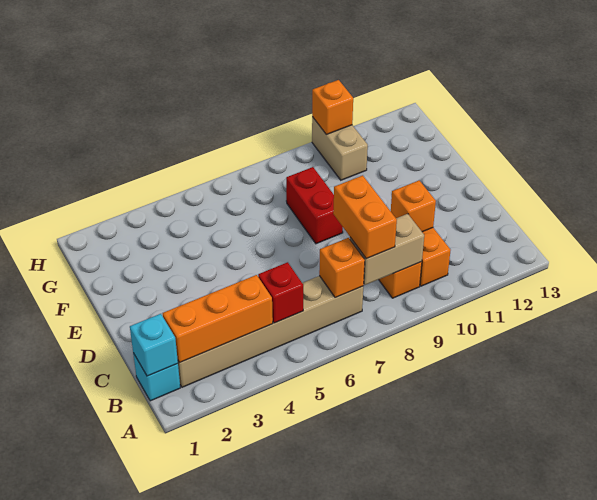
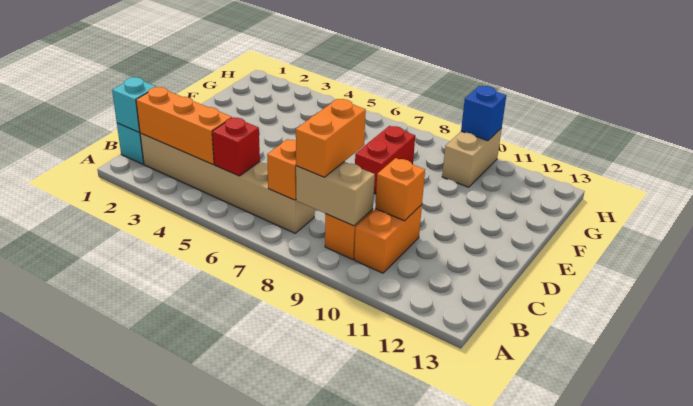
orange brick H10 level 2 -> blue brick H10 level 2

